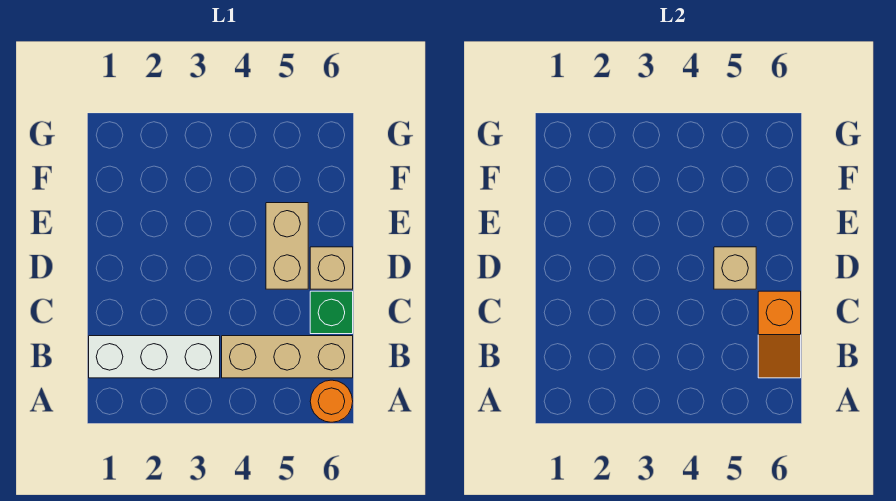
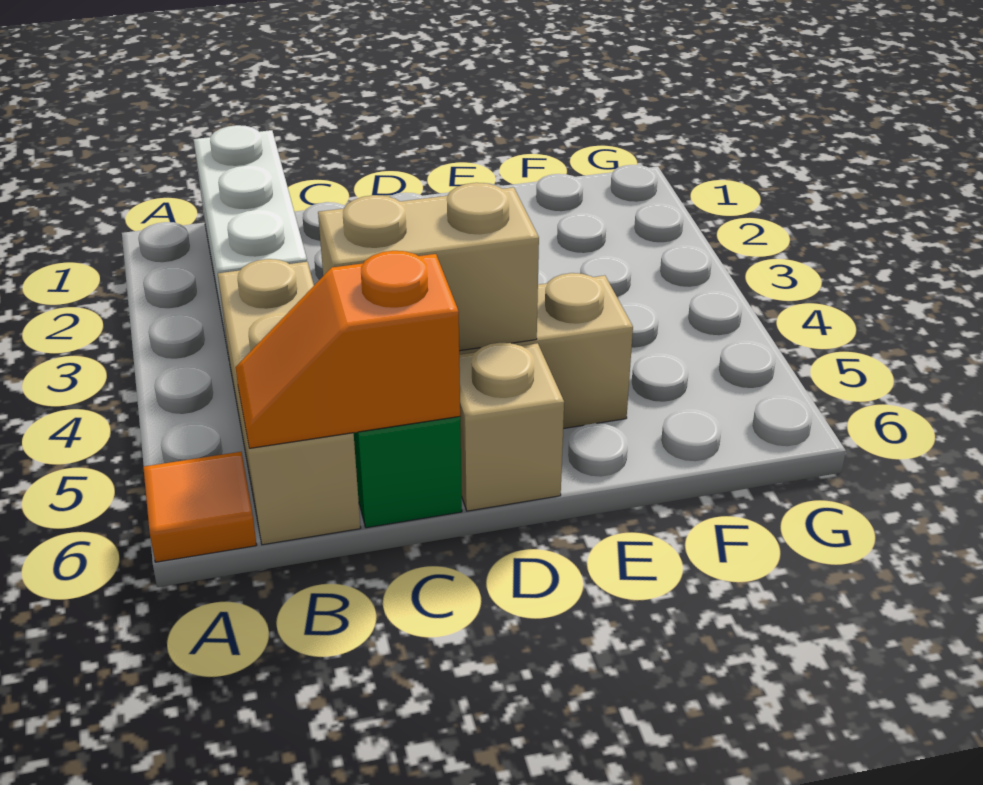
orange round brick A6 level 1 -> orange tile A6 level 1
tan brick D5 level 2 -> tan brick C5:D5 level 2

